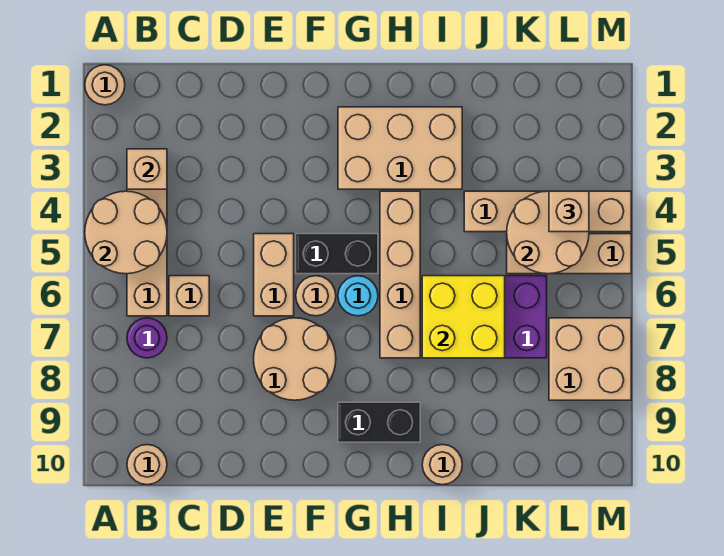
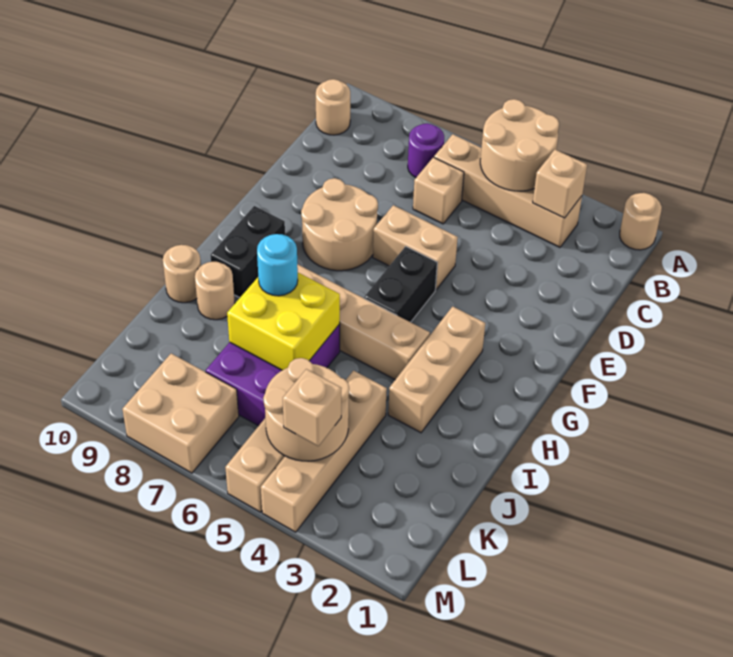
tan round brick F6 level 1 -> tan round brick I9 level 1
tan brick G2:I3 level 1 -> tan brick G3:I3 level 1
cyan round brick G6 level 1 -> cyan round brick I7 level 3

